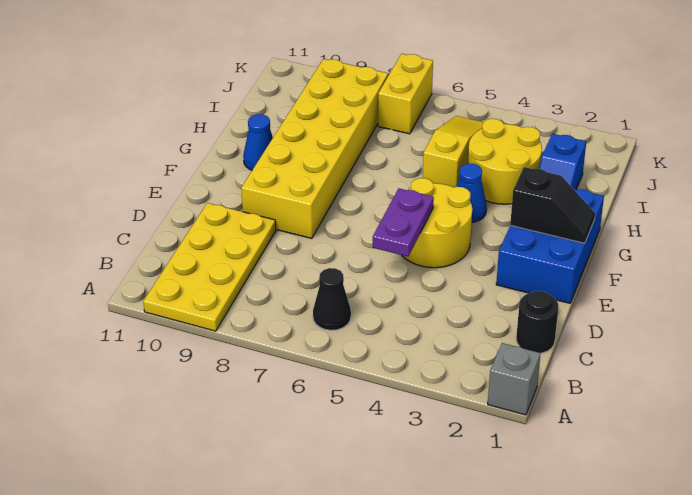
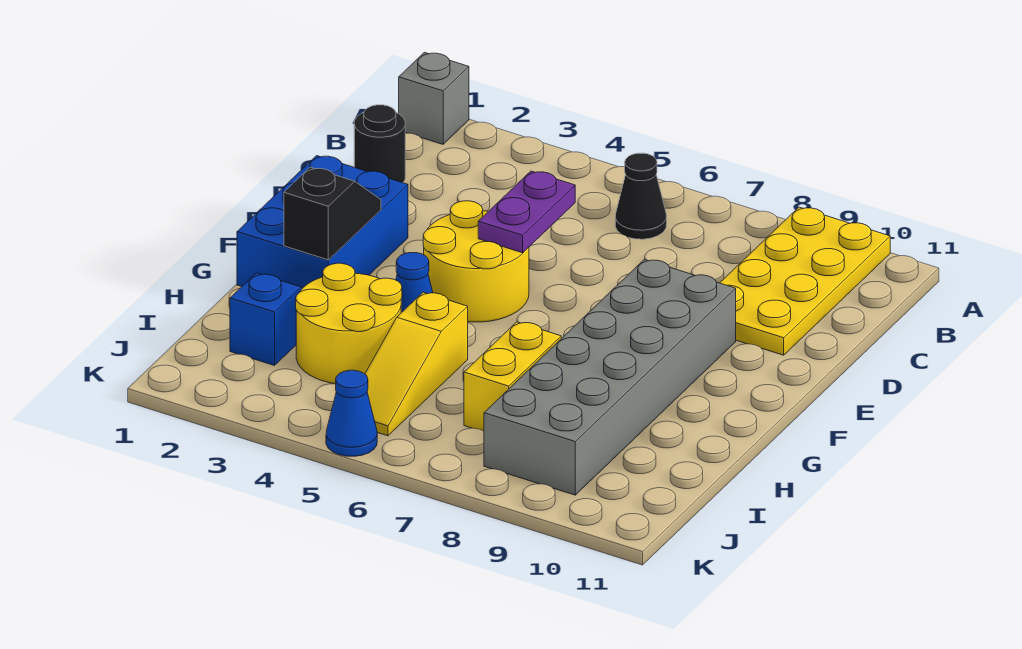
yellow brick E8:J9 level 1 -> grey brick E8:J9 level 1
black slope F1:F2 level 2 top 2 -> black slope F2:G2 level 2 top G
blue cone G10 level 1 -> blue cone K5 level 1
yellow brick J7:K7 level 1 -> yellow brick H7:I7 level 1

